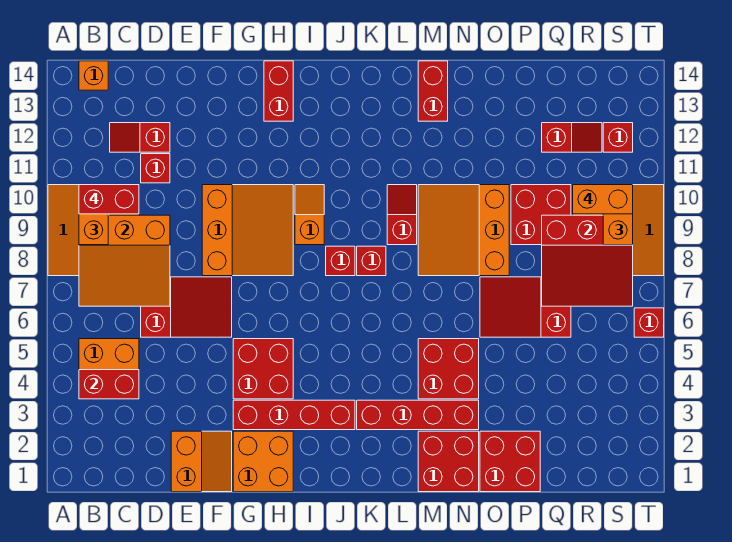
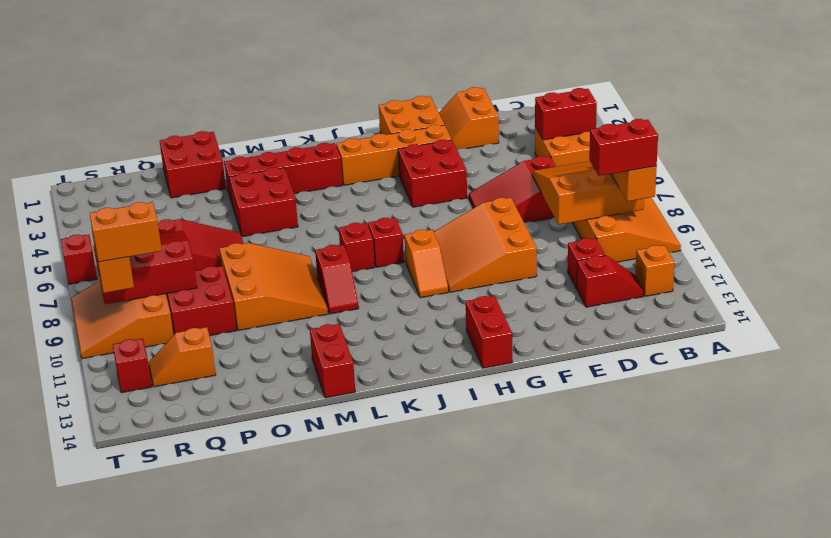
orange brick B14 level 1 -> orange brick B12 level 1
red brick G3:J3 level 1 -> orange brick G3:J3 level 1
red brick M1:N2 level 1 -> none
red slope Q12:R12 level 1 top Q -> orange slope Q12:R12 level 1 top Q

